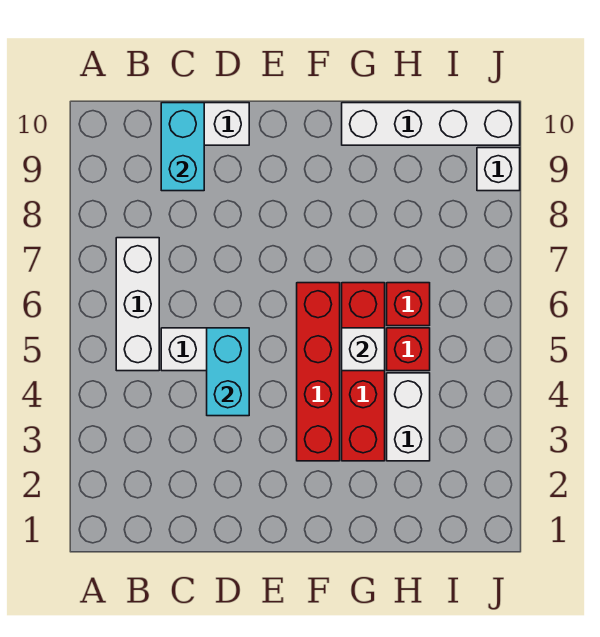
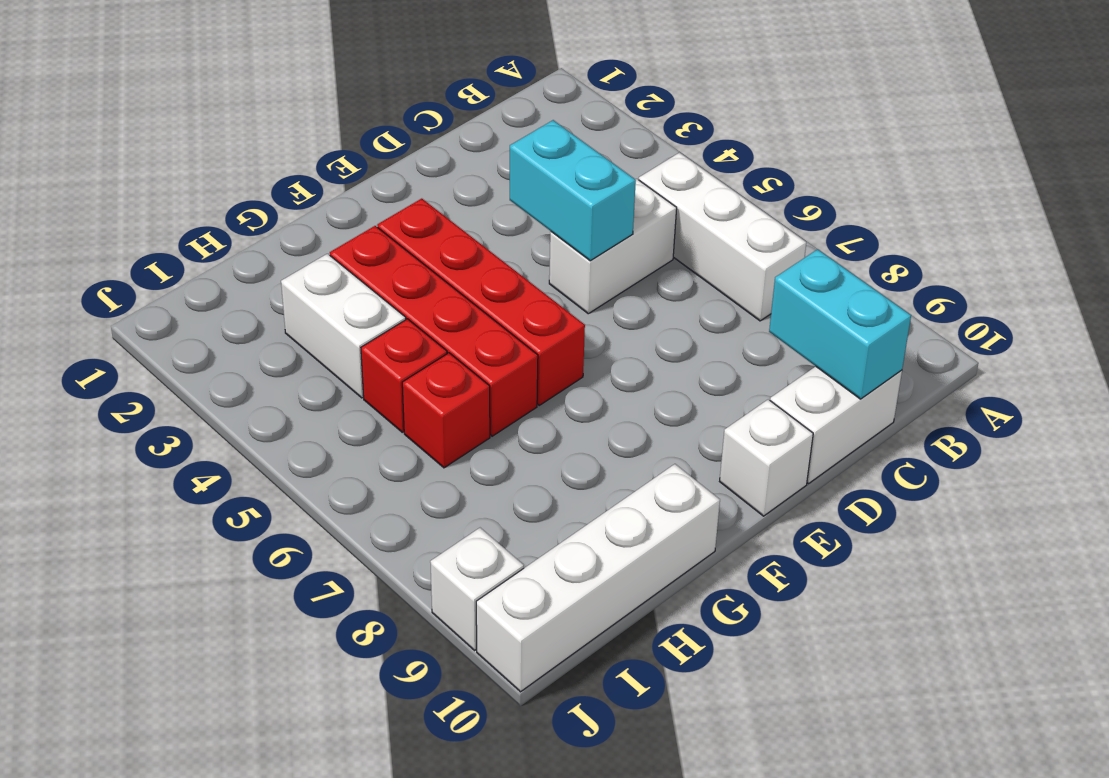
white brick G5 level 2 -> white brick E10 level 1

